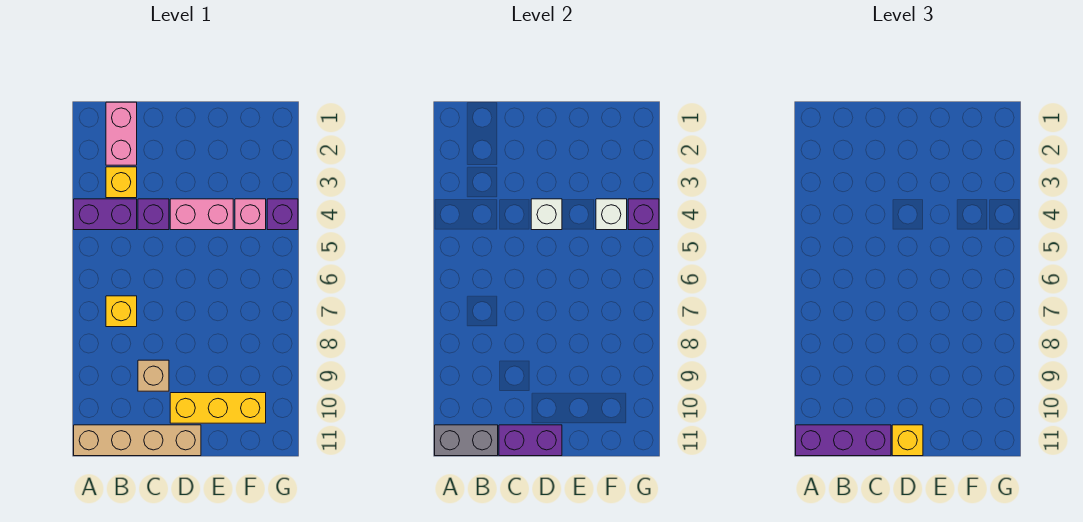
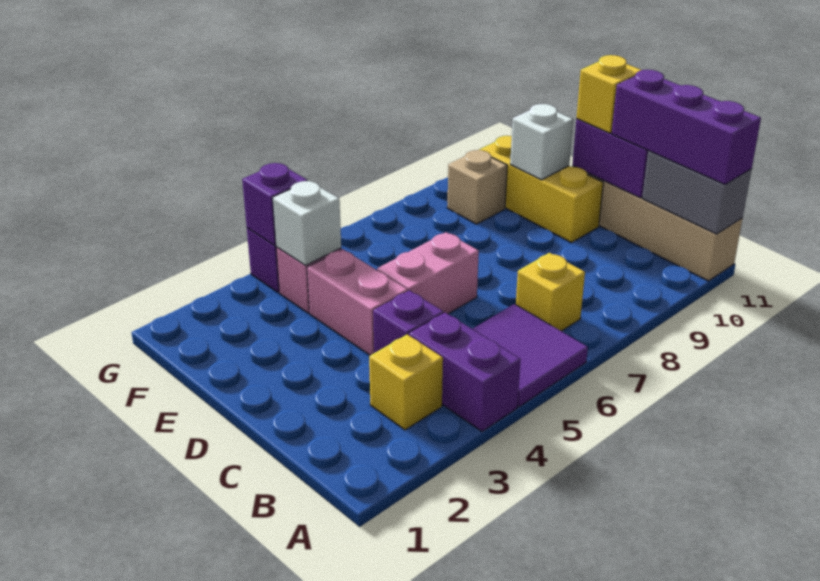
none -> purple tile A5:B6 level 1
pink brick B1:B2 level 1 -> pink brick D5:D6 level 1
tan brick C9 level 1 -> tan brick F9 level 1
white brick D4 level 2 -> white brick E10 level 2

